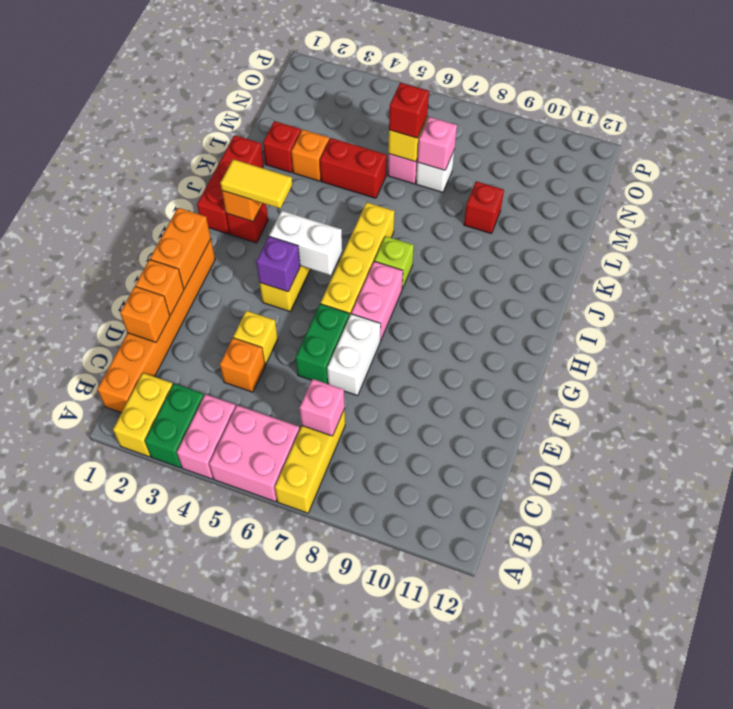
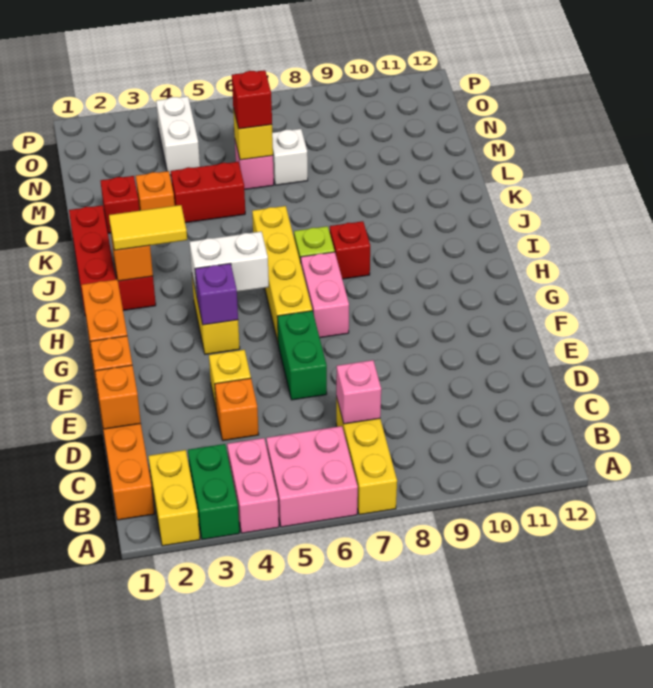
white brick E7:F7 level 1 -> white brick N4:O4 level 1
red brick L9 level 1 -> red brick I8 level 1
pink brick M7 level 2 -> none

